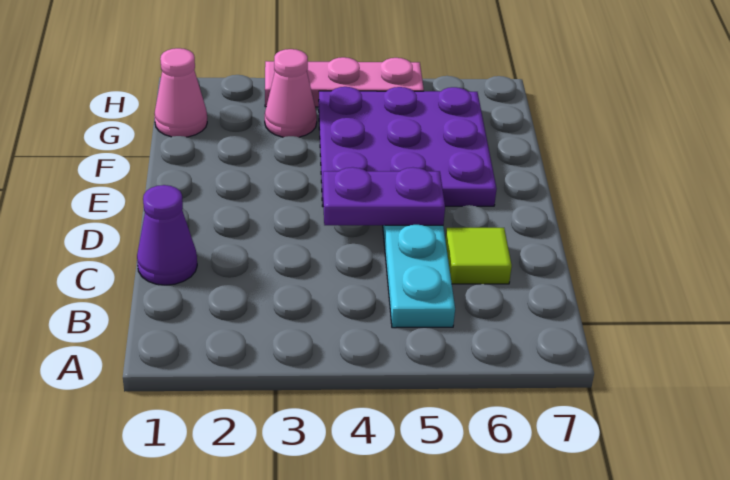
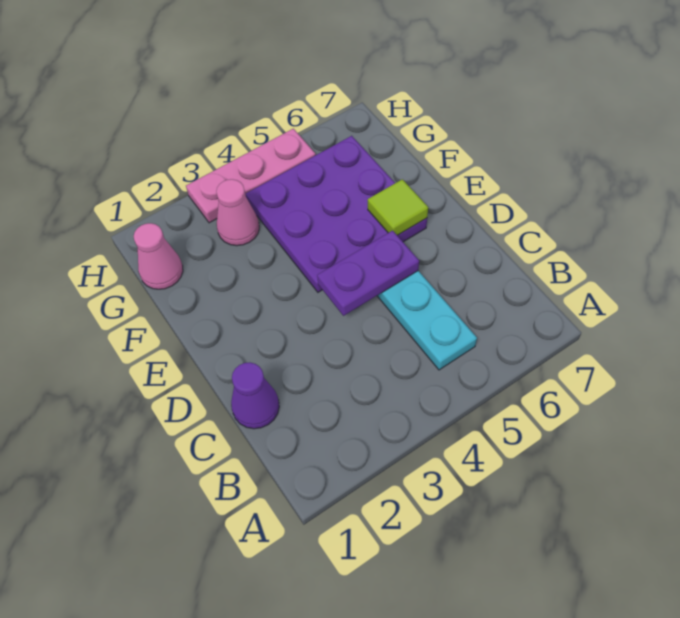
lime tile C6 level 1 -> lime tile E6 level 2

